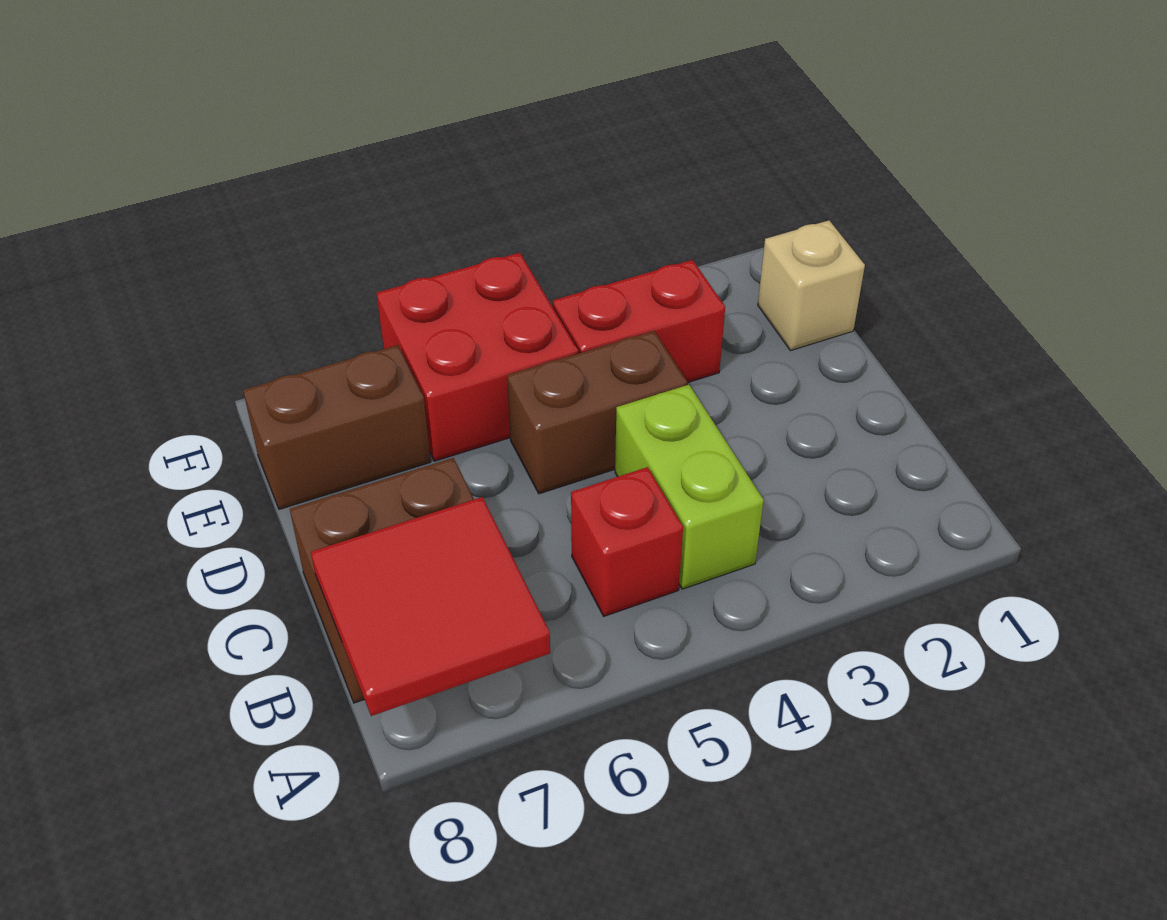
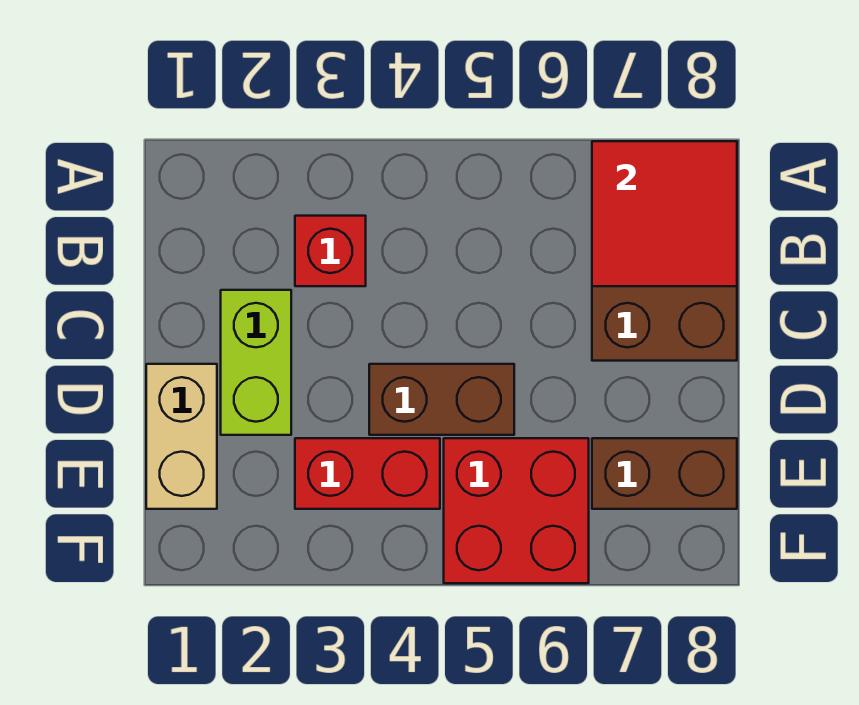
lime brick B4:C4 level 1 -> lime brick C2:D2 level 1
red brick B5 level 1 -> red brick B3 level 1
tan brick E1 level 1 -> tan brick D1:E1 level 1

